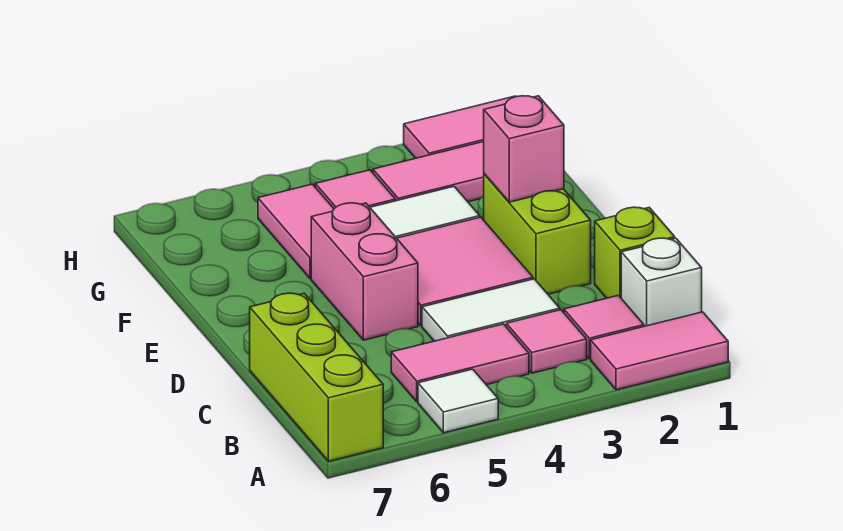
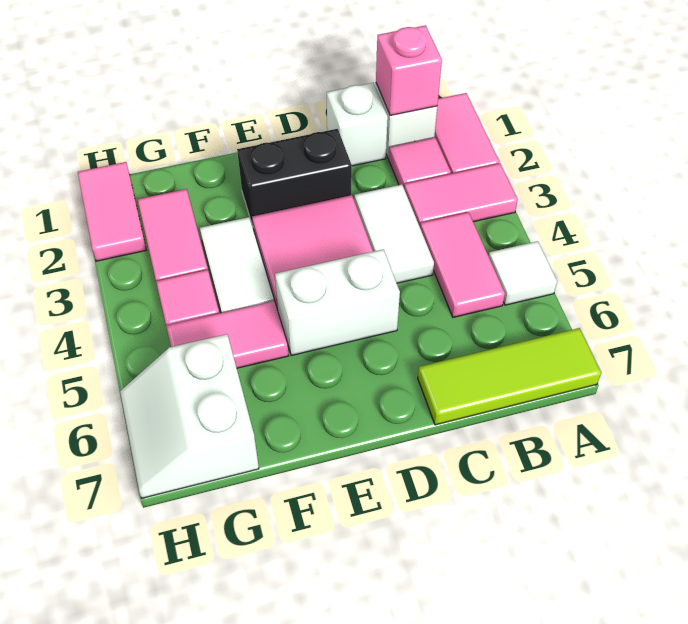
lime brick A7:C7 level 1 -> lime tile A7:C7 level 1
pink tile B3 level 1 -> pink tile A3:B3 level 1
lime brick C1 level 1 -> white brick C1 level 1
lime brick D2:E2 level 1 -> black brick D2:E2 level 1
pink brick D5:E5 level 1 -> white brick D5:E5 level 1
pink brick E2 level 2 -> pink brick B1 level 2
none -> white slope G6:H7 level 1 top G

